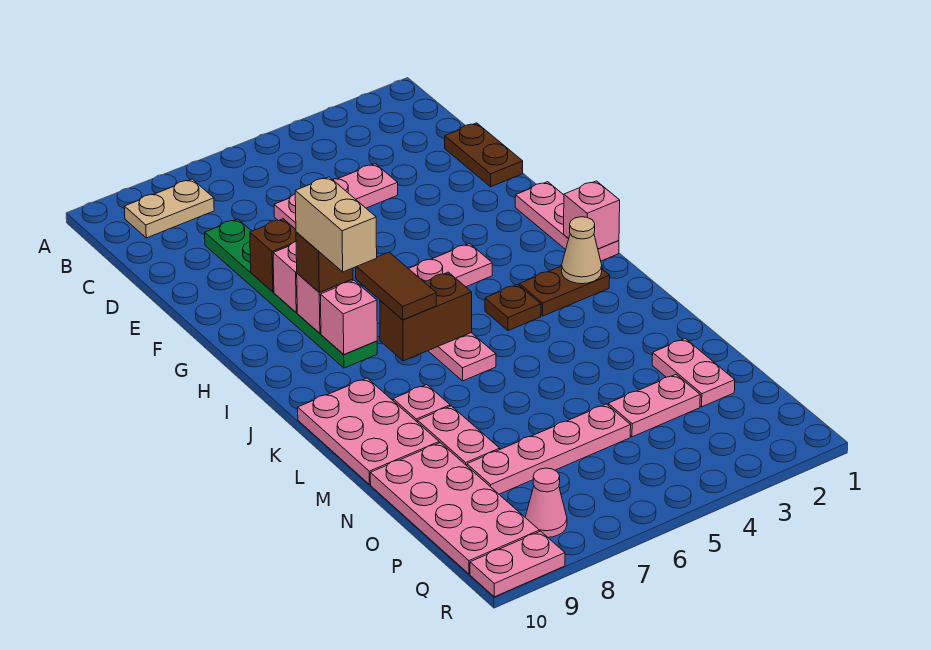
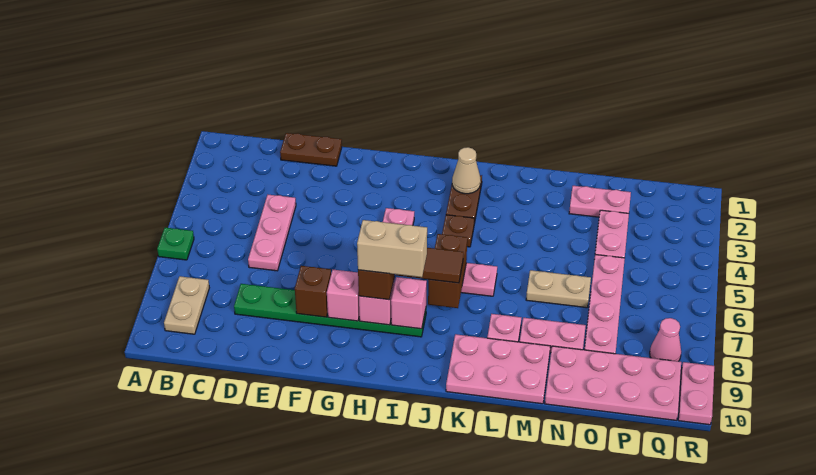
none -> green plate A6 level 1
pink plate G1:I1 level 1 -> none
pink brick I1 level 2 -> none
none -> tan plate M6:N6 level 1

